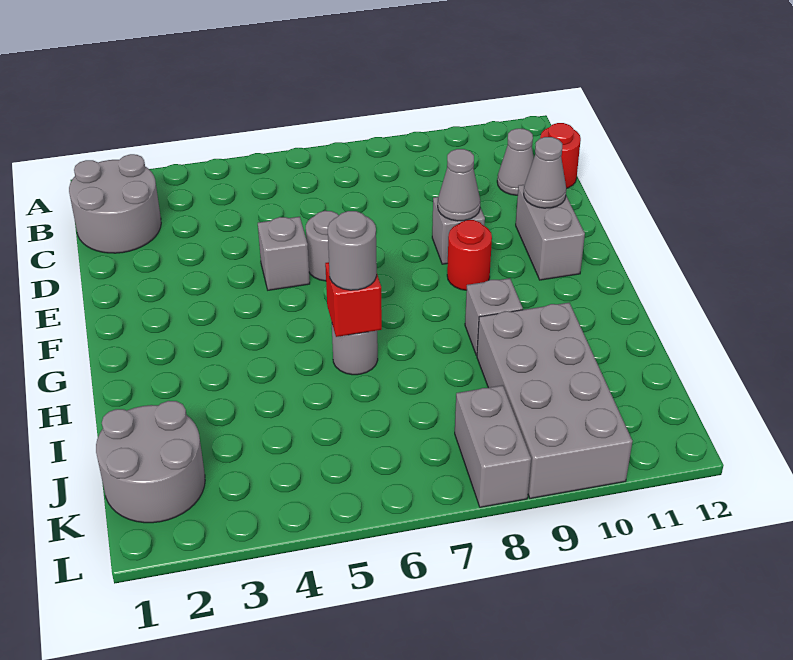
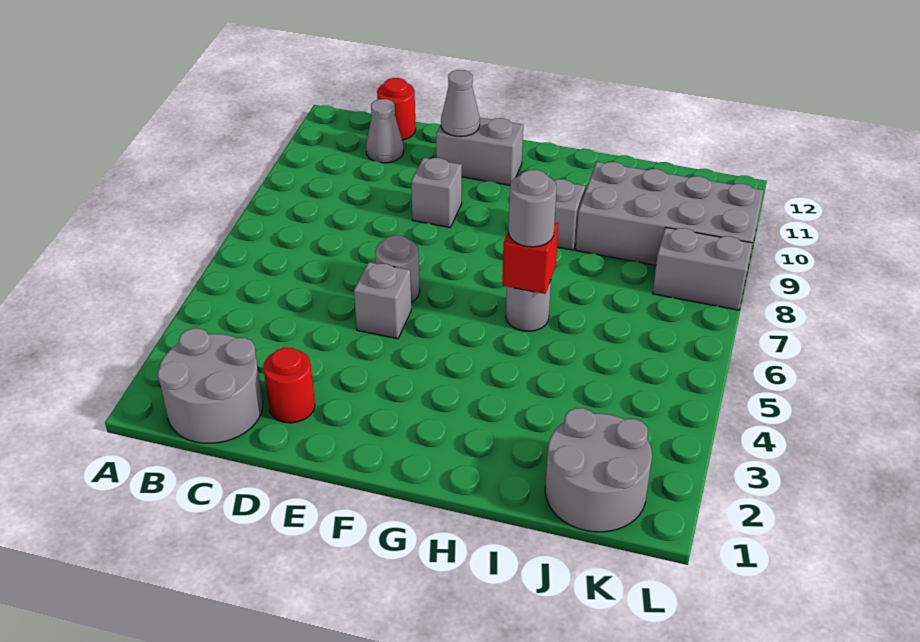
grey cone E9 level 2 -> none
red round brick F9 level 1 -> red round brick D2 level 1

